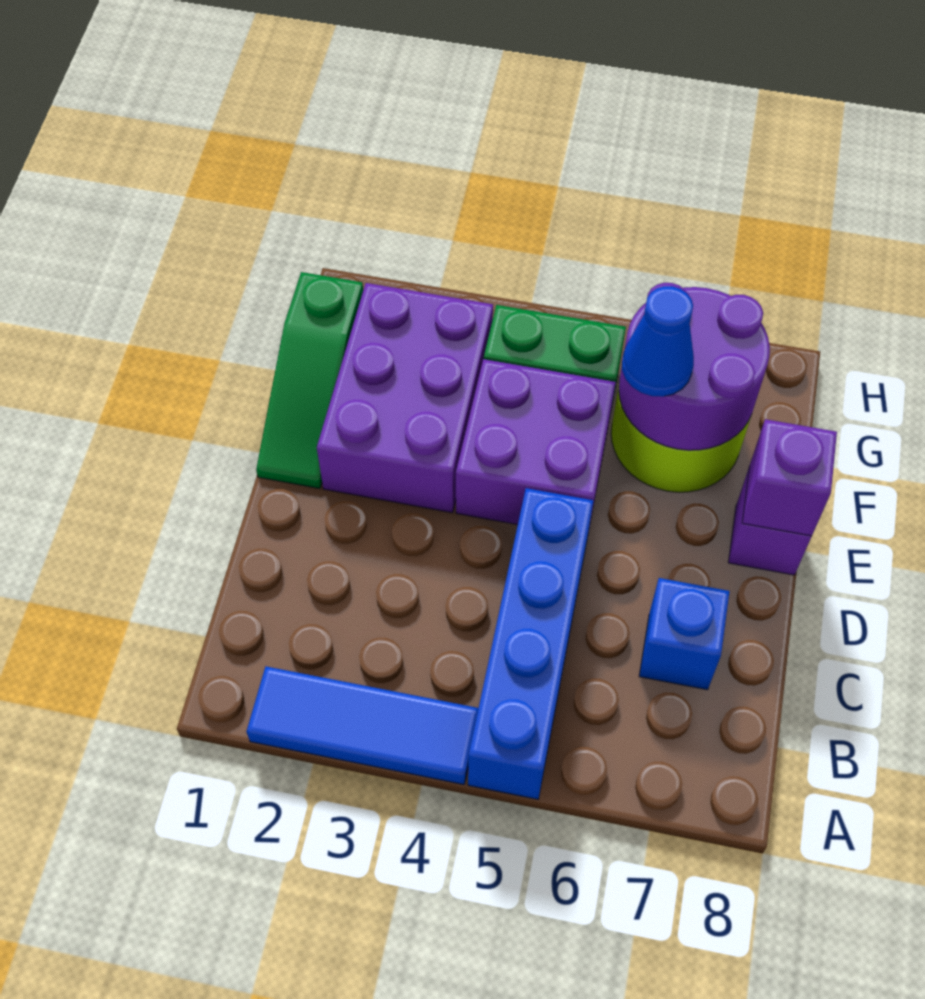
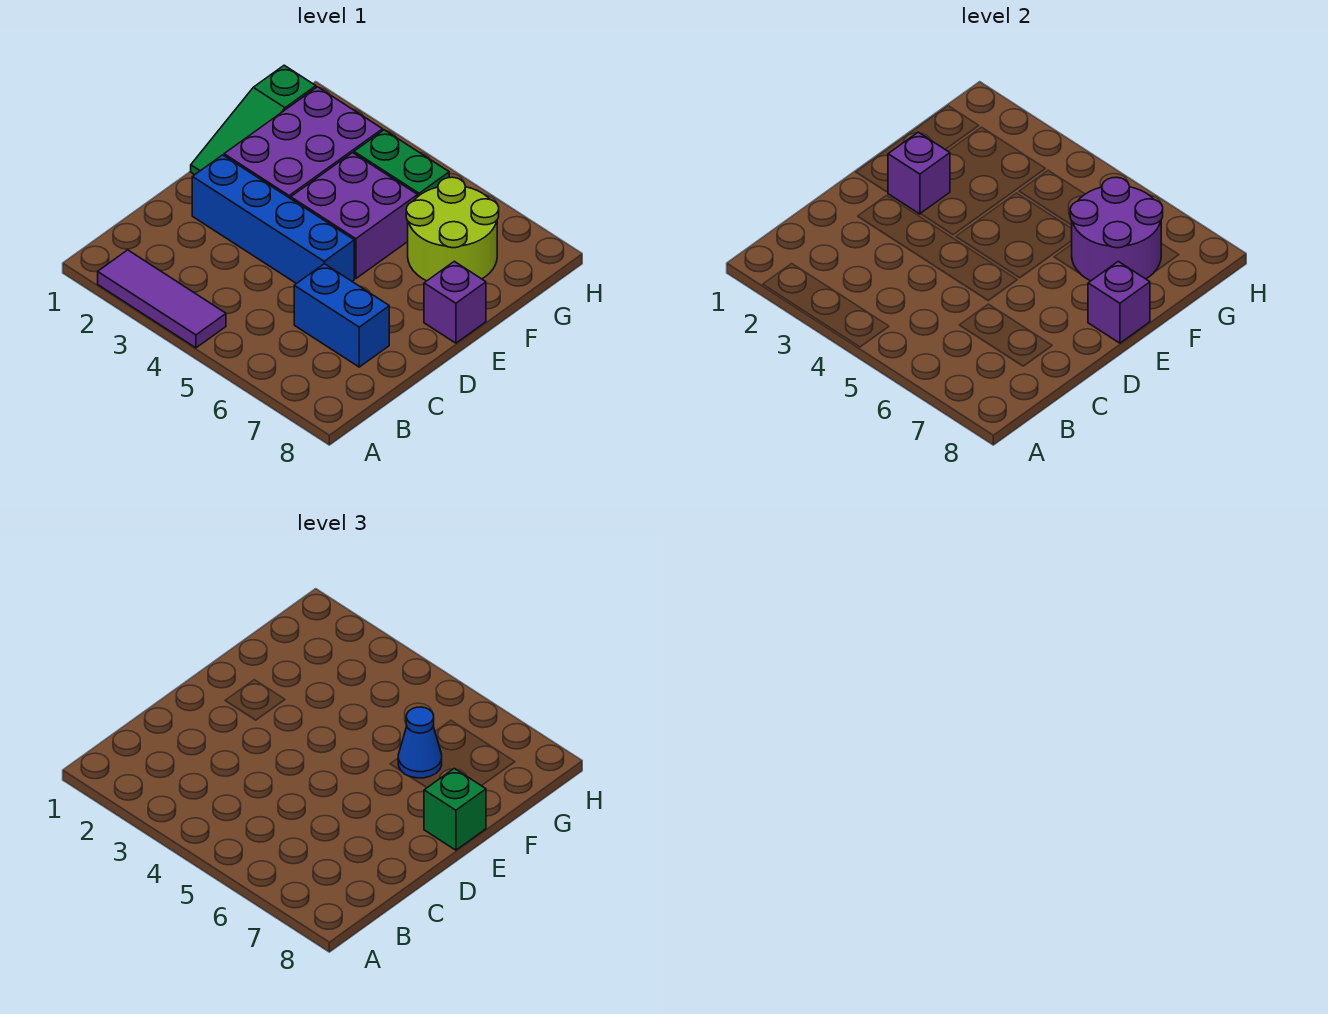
blue tile A2:A4 level 1 -> purple tile A2:A4 level 1
blue brick A5:D5 level 1 -> blue brick D2:D5 level 1
blue brick C7 level 1 -> blue brick C6:C7 level 1
none -> purple brick E2 level 2
none -> green brick E8 level 3

